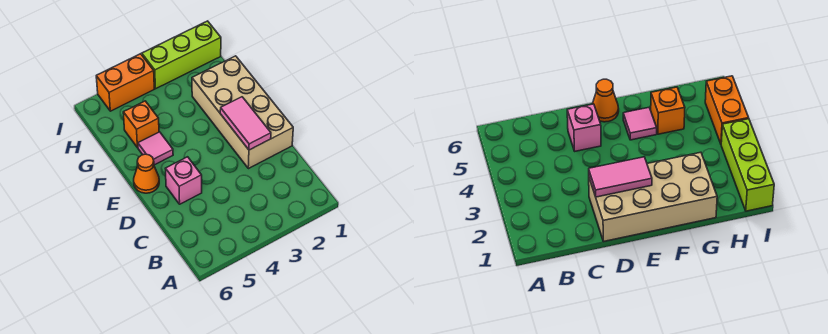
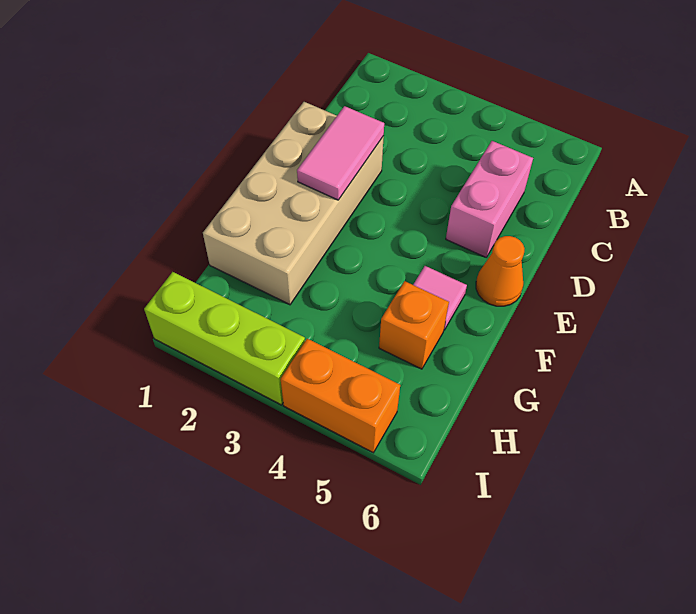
pink brick D5 level 1 -> pink brick C5:D5 level 1

